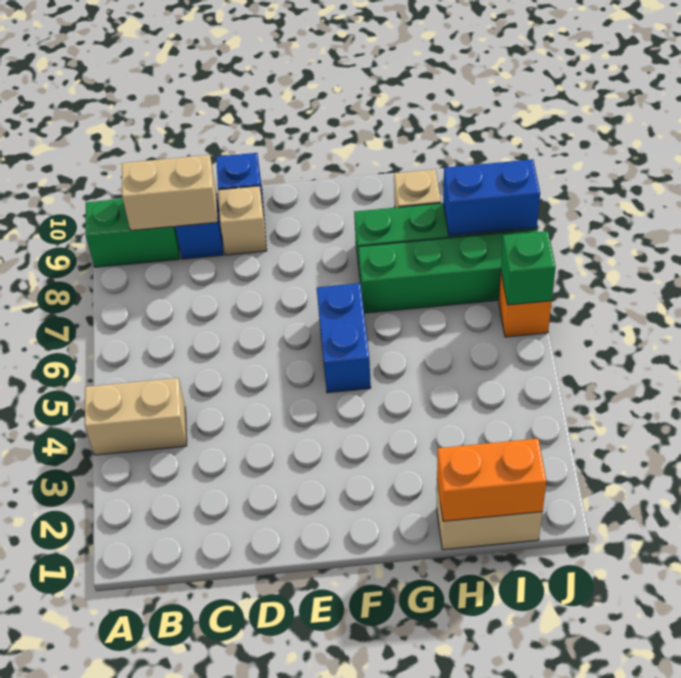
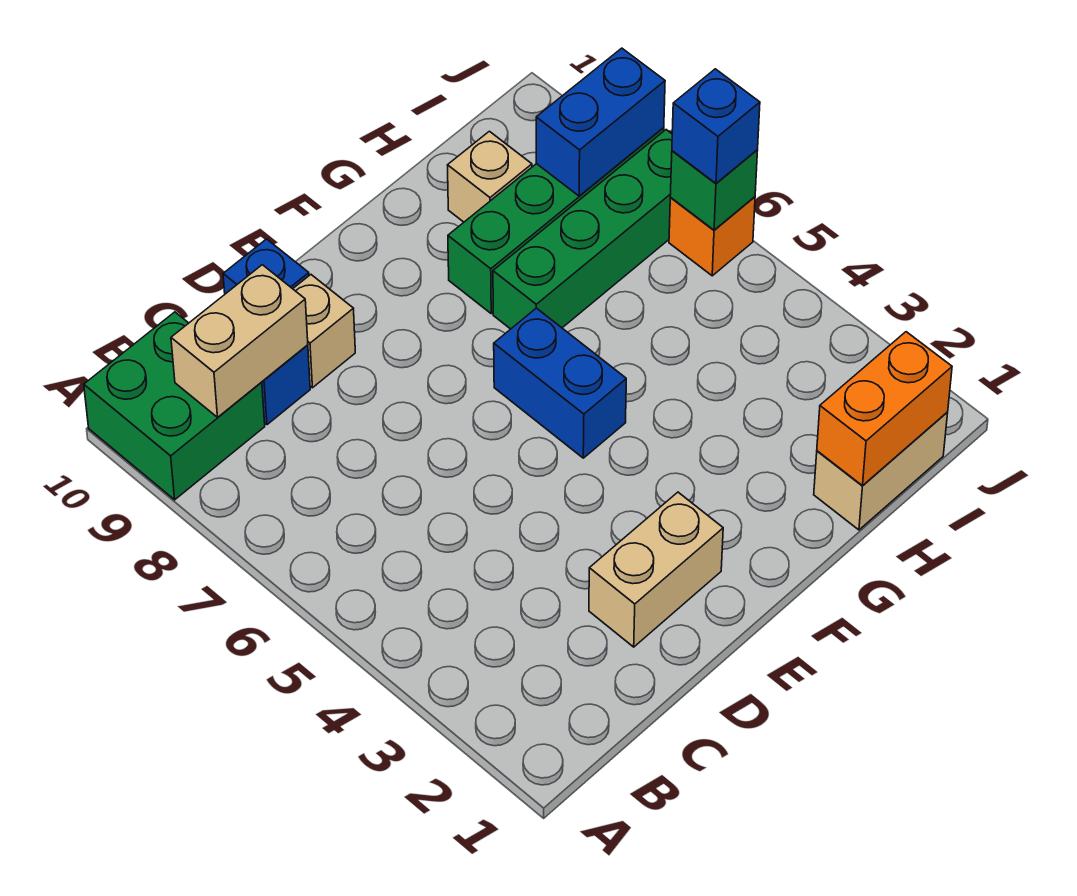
tan brick A4:B4 level 1 -> tan brick D2:E2 level 1
green brick A9:B9 level 1 -> green brick A9:B10 level 1
none -> blue brick J6 level 3

